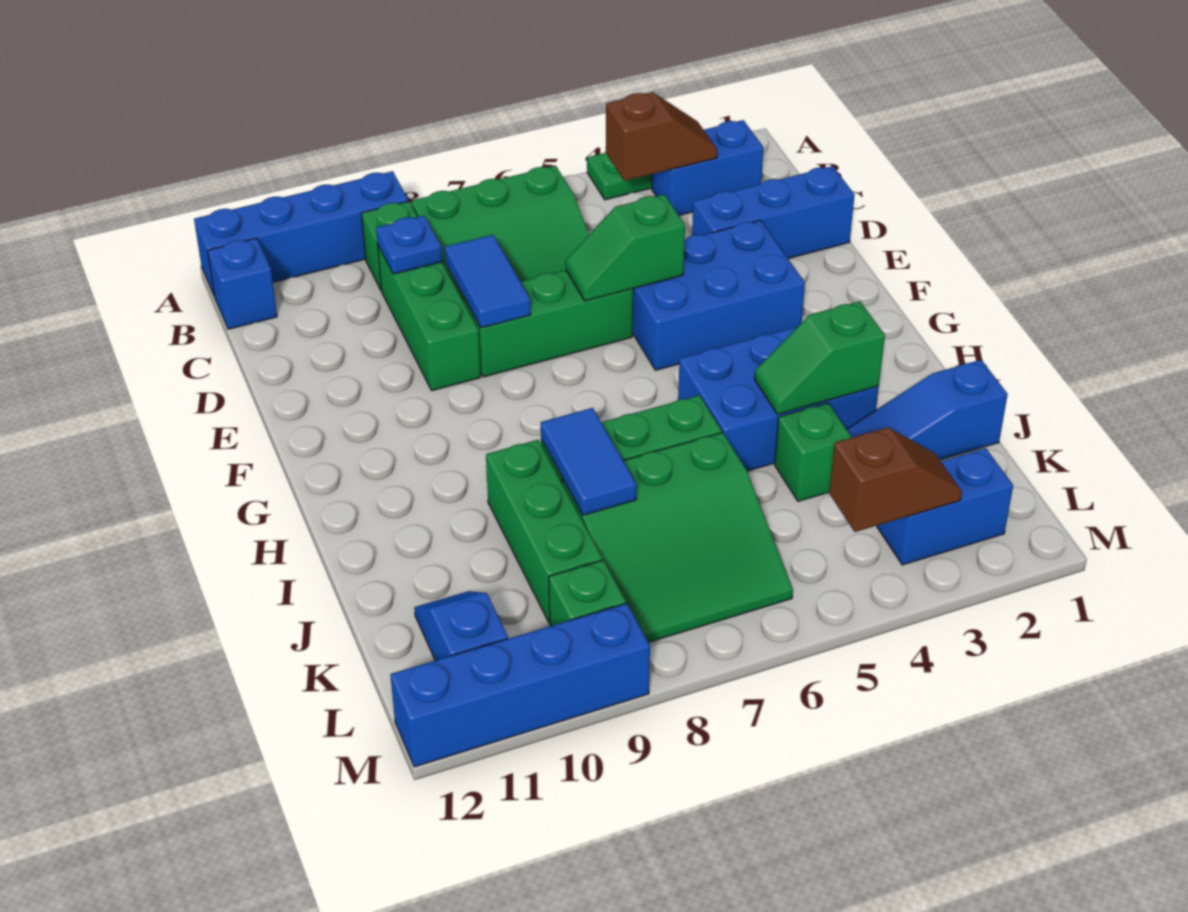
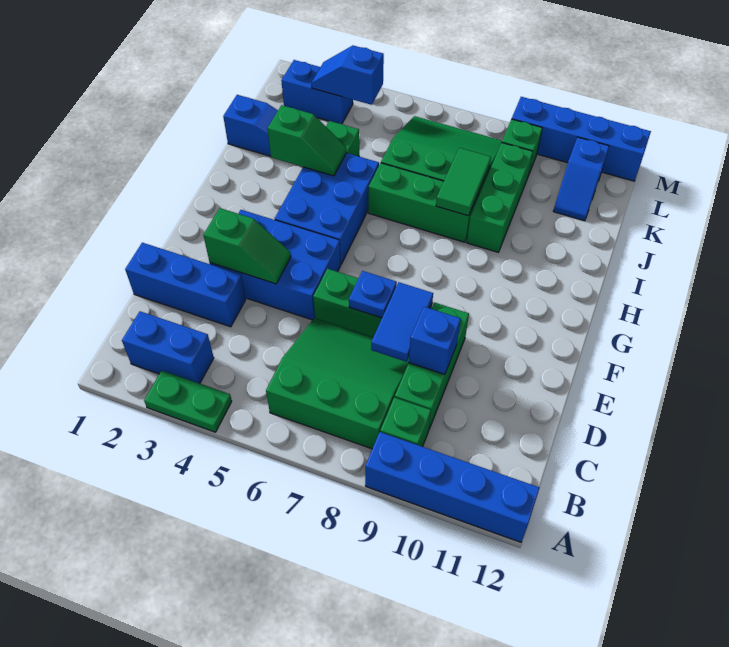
brown slope B3:B4 level 2 top 4 -> none
blue brick B12 level 1 -> blue brick D9 level 2
blue plate C9 level 2 -> blue plate E7 level 2
green slope E5:E6 level 2 top 5 -> green slope E3:E4 level 2 top 3
blue brick H3:I5 level 1 -> blue brick G4:I5 level 1
blue tile I8:J8 level 2 -> green tile I8:J8 level 2
brown slope L3:L4 level 2 top 4 -> blue slope L3:L4 level 2 top 4

